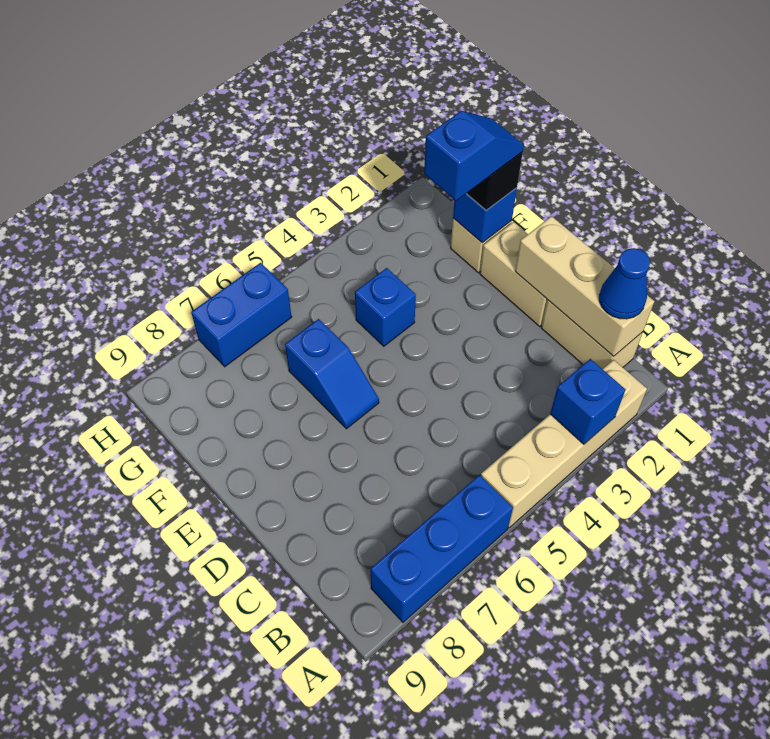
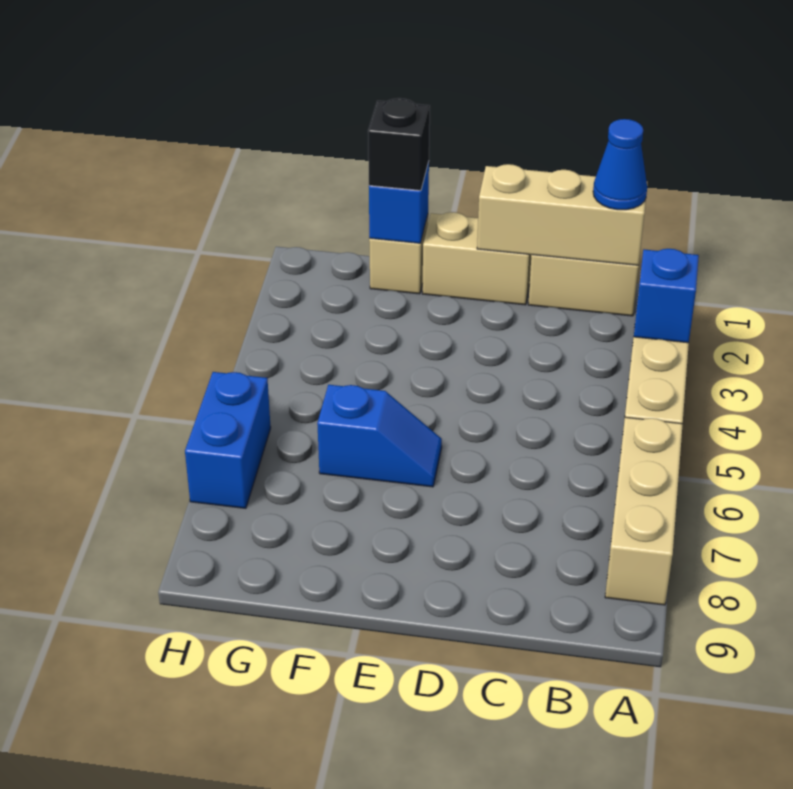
blue brick A6:A8 level 1 -> tan brick A6:A8 level 1
blue slope F1:F2 level 4 top 2 -> none
blue brick F4 level 1 -> none

